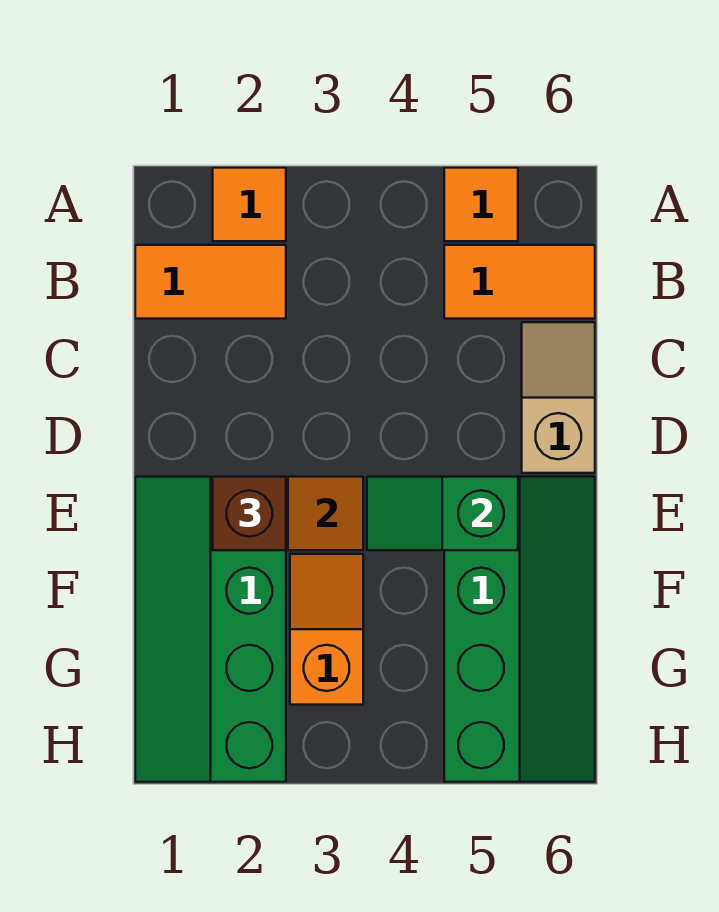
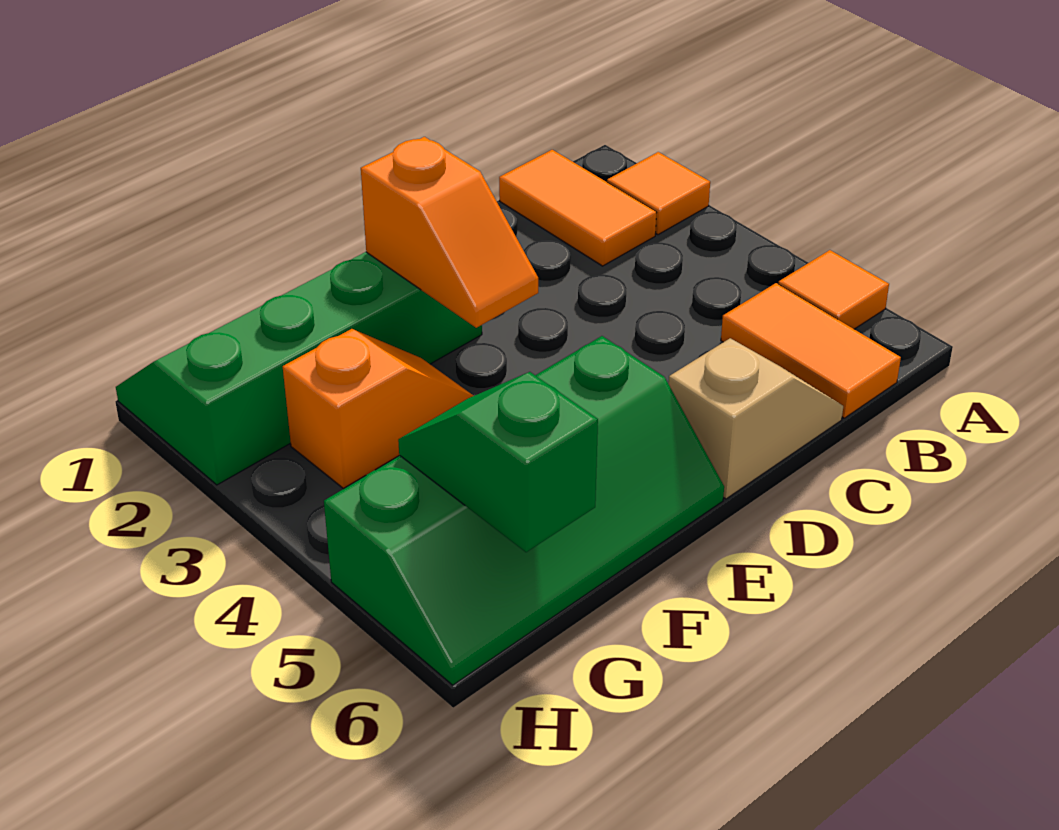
brown brick E2 level 3 -> none
green slope E4:E5 level 2 top 5 -> green slope G5:G6 level 2 top 6

